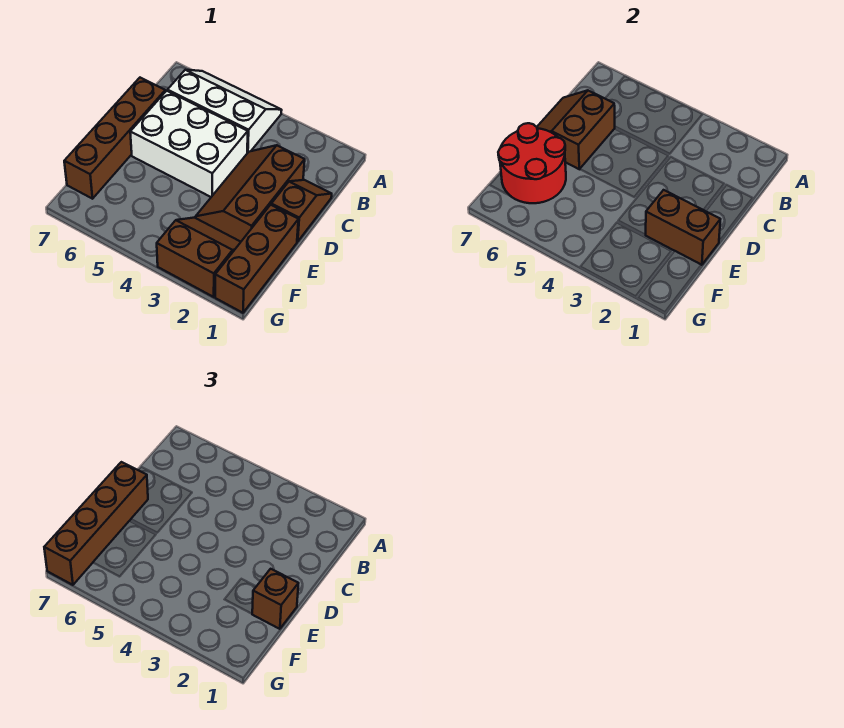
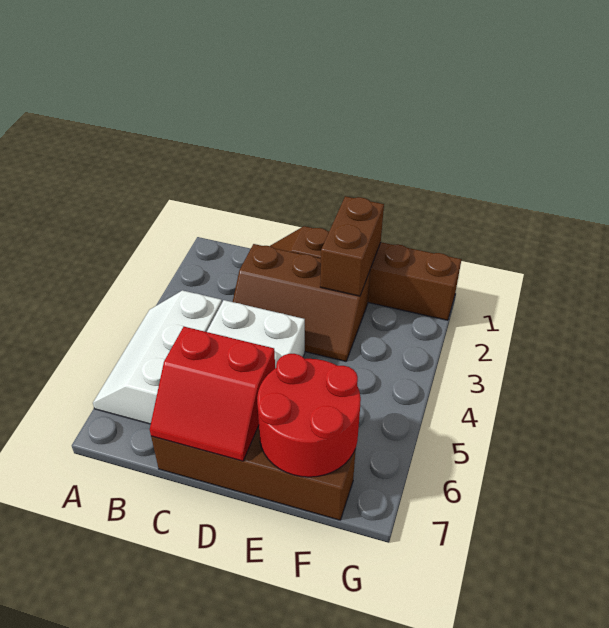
brown slope C6:D7 level 2 top 6 -> red slope C6:D7 level 2 top 6
brown brick D7:G7 level 3 -> none
brown brick E1 level 3 -> none
brown slope F2:G3 level 1 top G -> none

